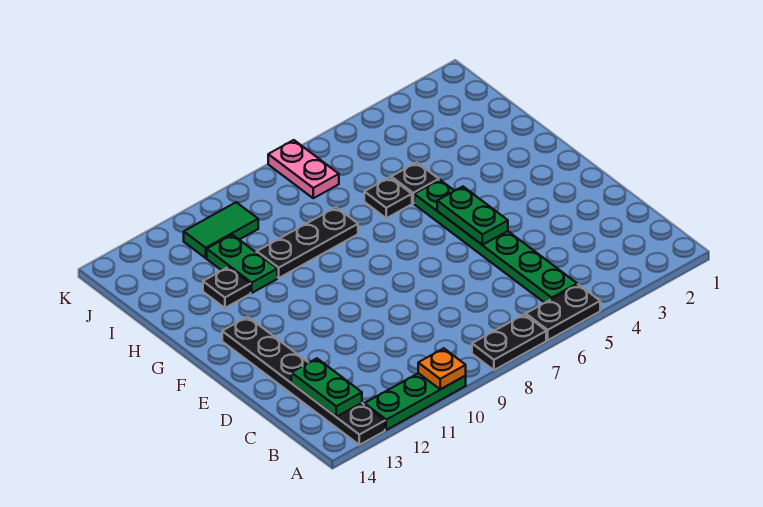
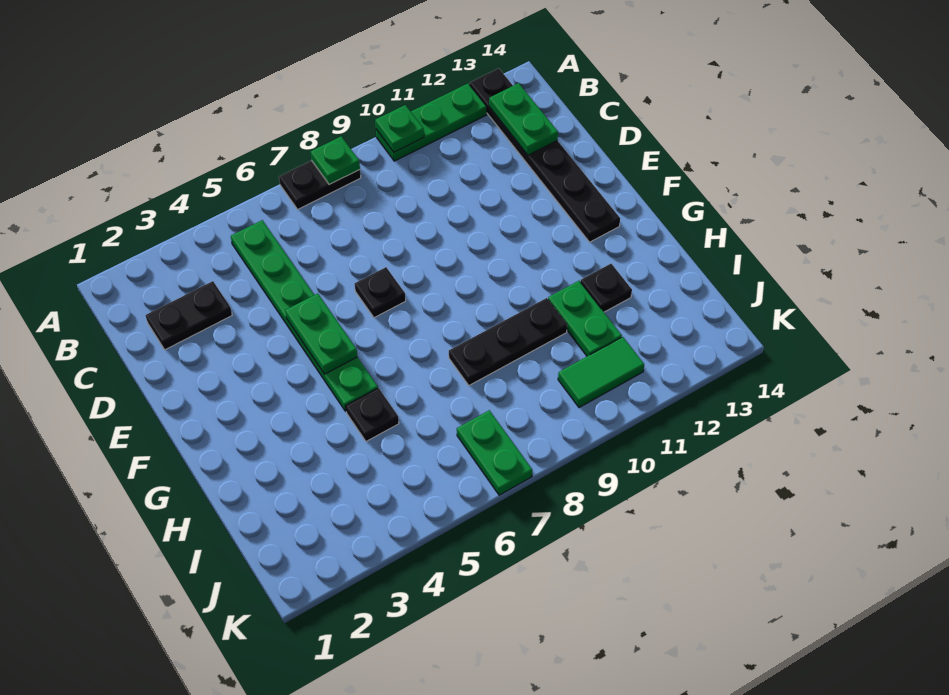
black plate A5:A6 level 1 -> black plate C2:C3 level 1
none -> green plate A8 level 2
orange plate A10 level 2 -> green plate A10 level 2
black plate H6 level 1 -> black plate E7 level 1
pink plate J7:K7 level 1 -> green plate J7:K7 level 1

